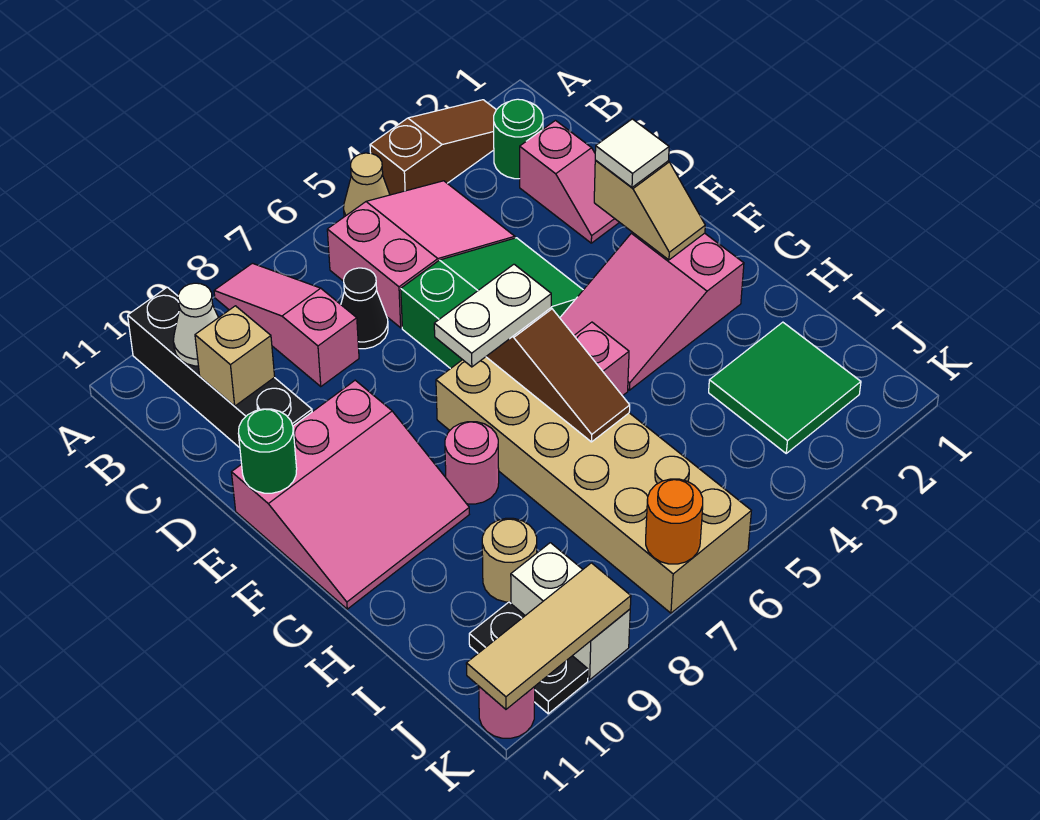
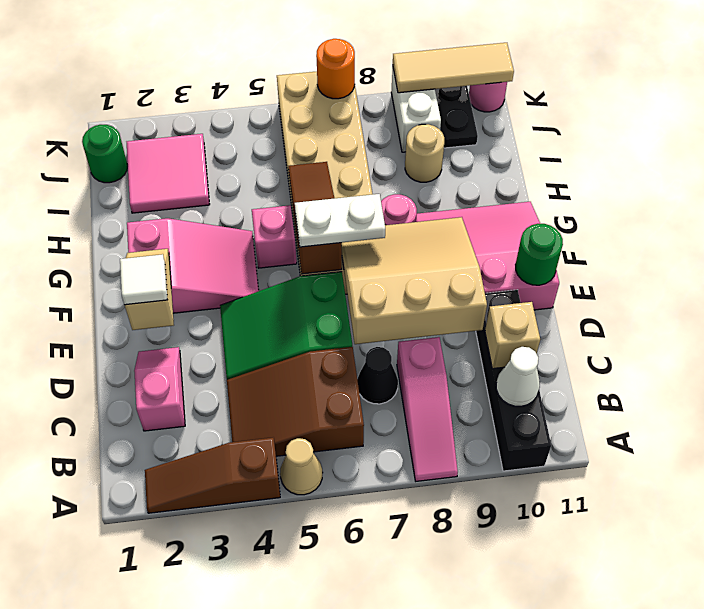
green round brick B2 level 1 -> green round brick J1 level 1
pink slope B4:C6 level 1 top 6 -> brown slope B4:C6 level 1 top 6
none -> tan slope D7:F9 level 2 top D
green tile I2:J3 level 1 -> pink tile I2:J3 level 1

